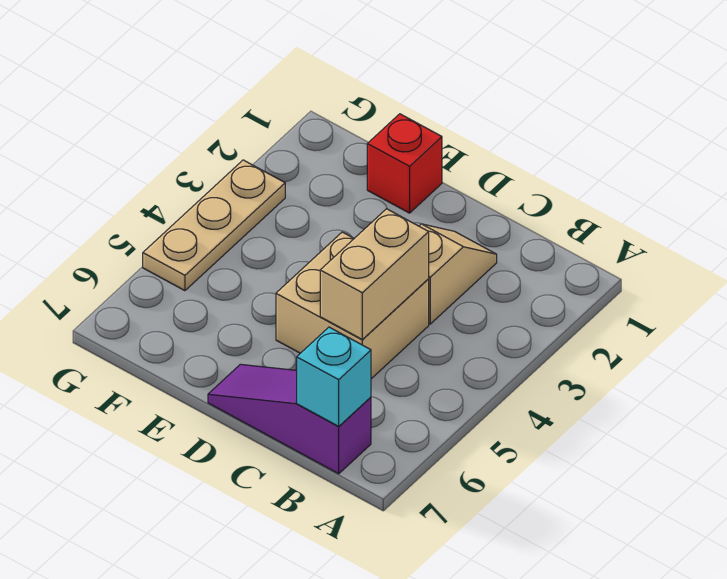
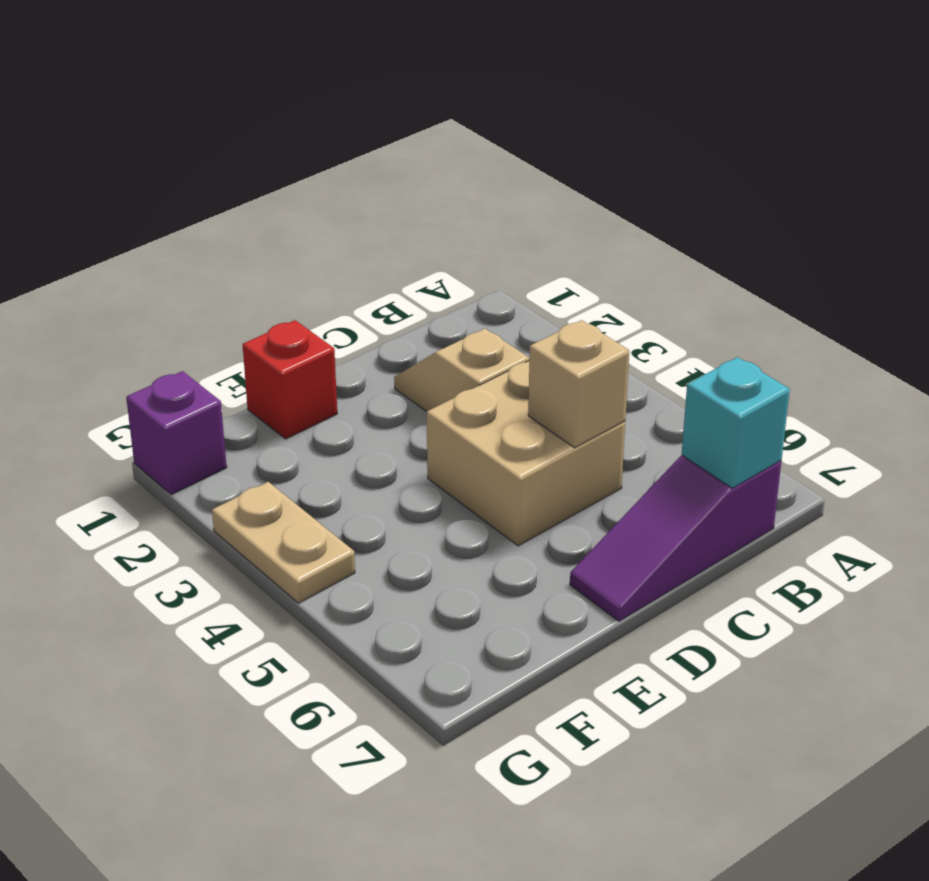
tan brick C4:C5 level 2 -> tan brick C5 level 2
none -> purple brick G1 level 1
tan plate G3:G5 level 1 -> tan plate G3:G4 level 1

